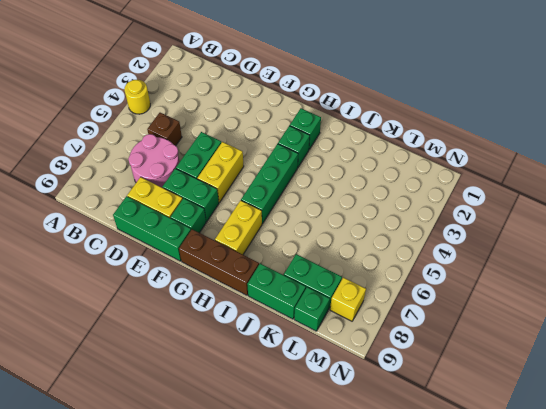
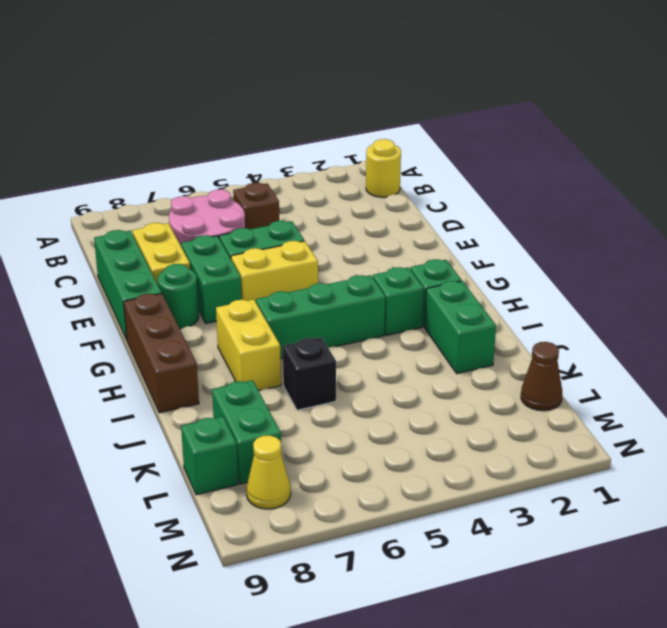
yellow round brick A4 level 1 -> yellow round brick B1 level 1
green brick F8 level 1 -> green round brick F8 level 1
yellow brick H7:H8 level 1 -> yellow brick H7:I7 level 1
none -> black brick J6 level 1
green brick J9:K9 level 1 -> green brick I2:J2 level 1
none -> brown cone L1 level 1
yellow brick M8 level 1 -> yellow cone M8 level 1

